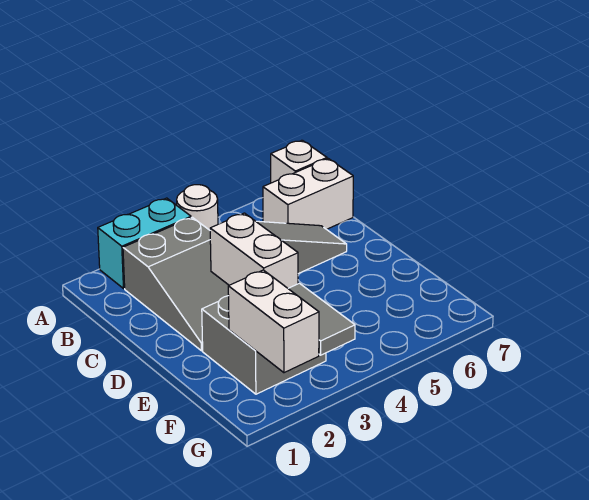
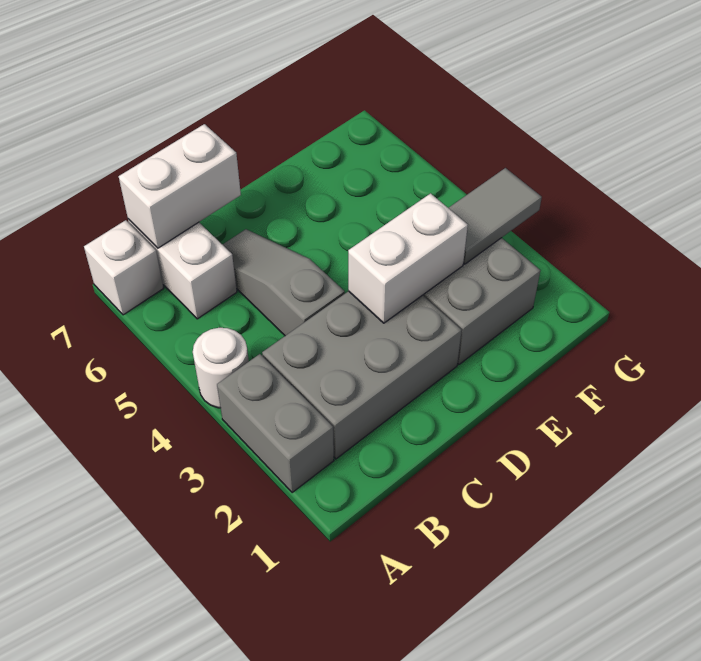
cyan brick A2:A3 level 1 -> grey brick A2:A3 level 1
grey slope B2:D3 level 1 top B -> grey brick B2:D3 level 1
white brick F2:G2 level 2 -> white brick B7:C7 level 2

